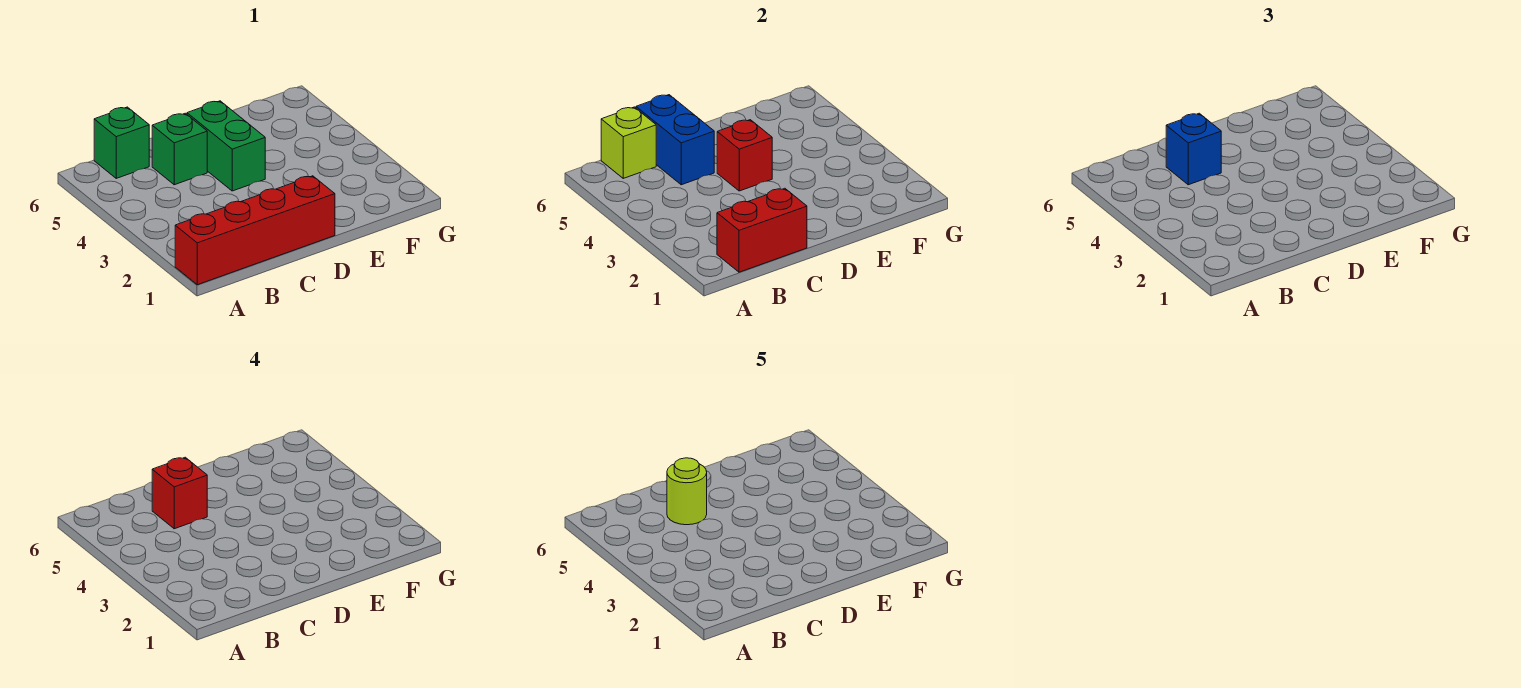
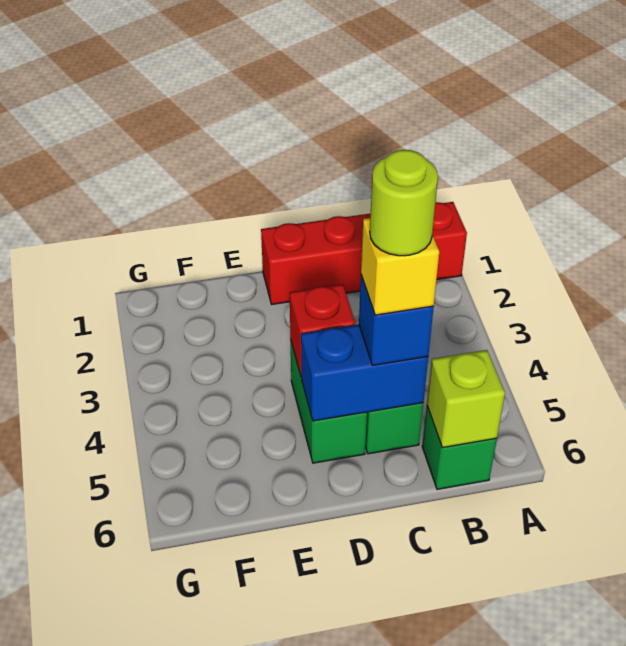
red brick B1:C1 level 2 -> none
blue brick C5:C6 level 2 -> blue brick C5:D5 level 2
red brick C5 level 4 -> yellow brick C5 level 4

